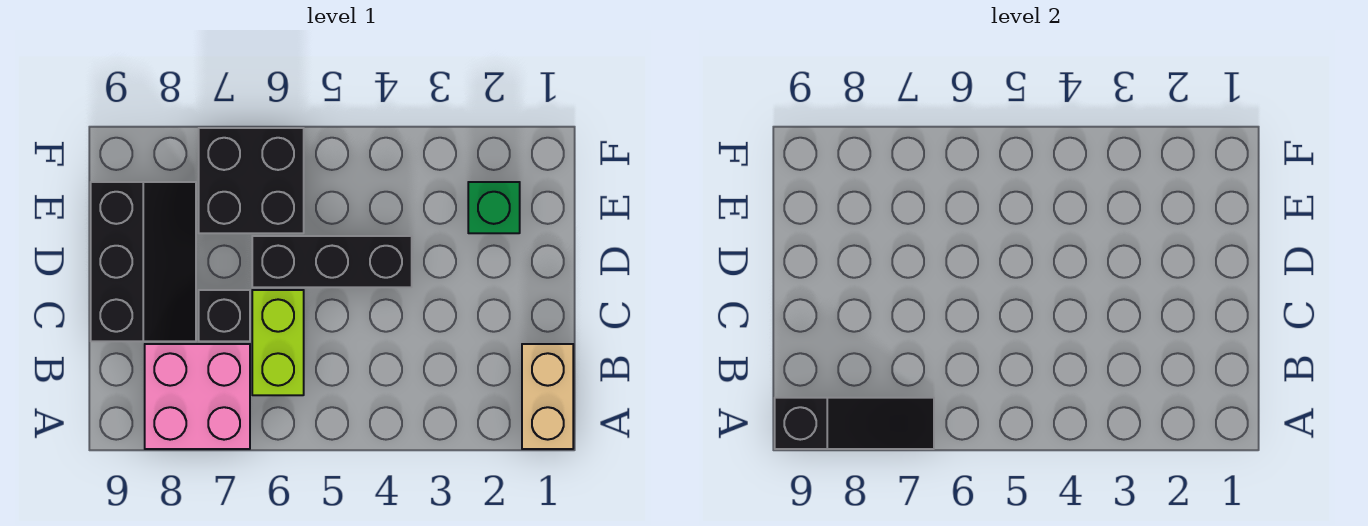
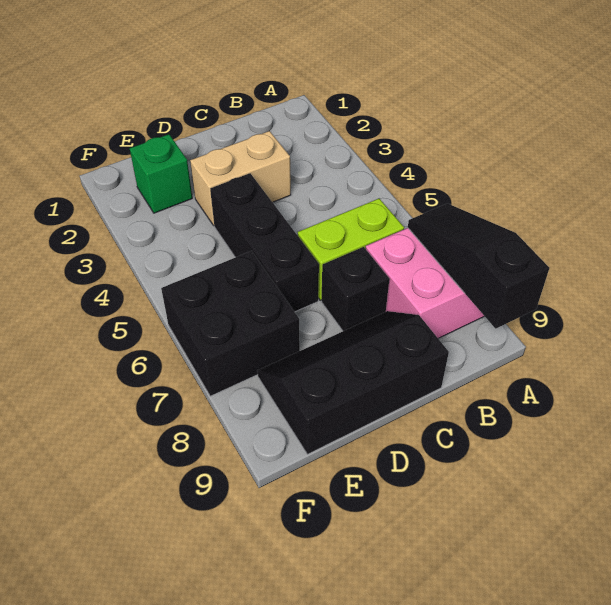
tan brick A1:B1 level 1 -> tan brick C3:D3 level 1

